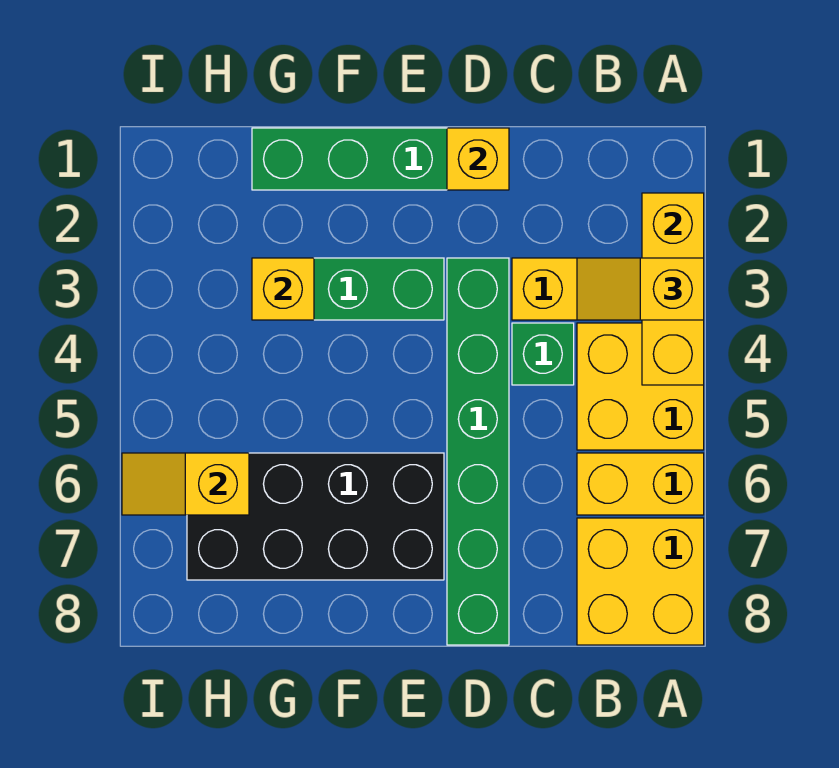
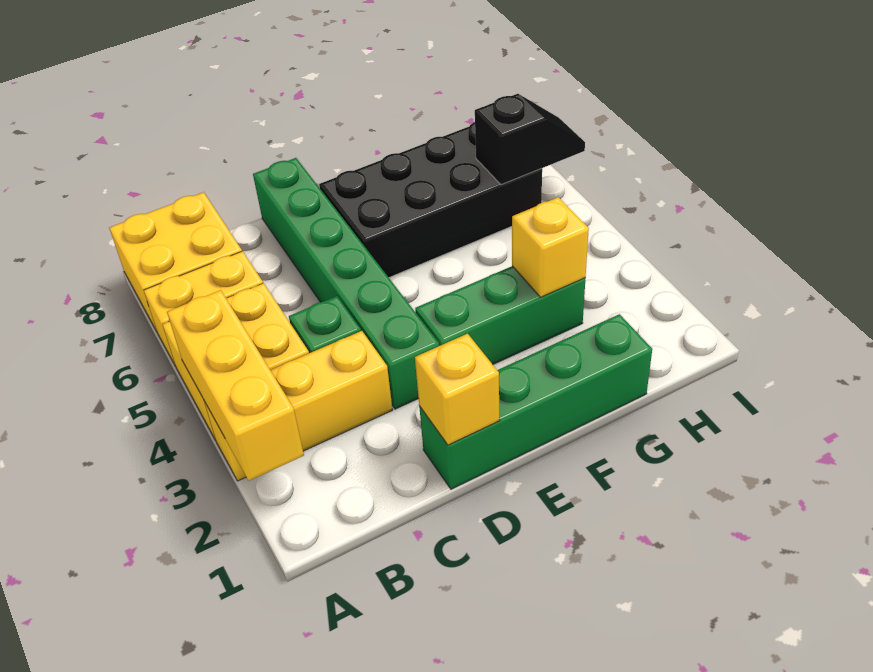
yellow slope A3:B3 level 3 top A -> none
yellow slope H6:I6 level 2 top H -> black slope H6:I6 level 2 top H

